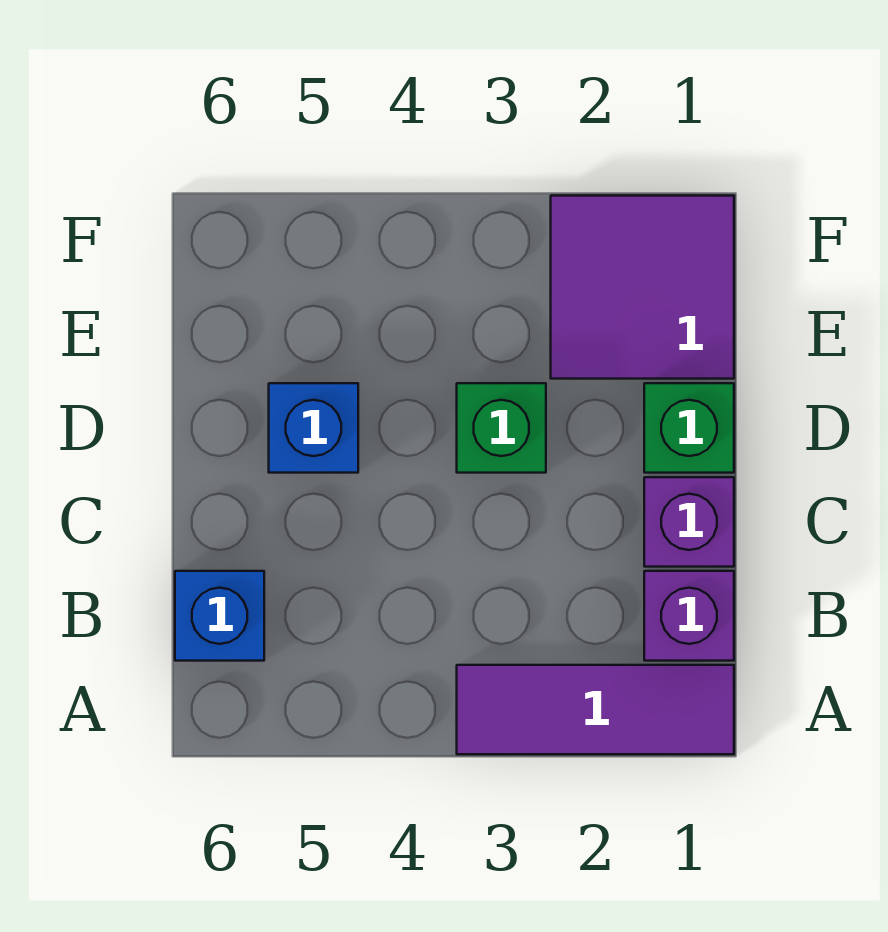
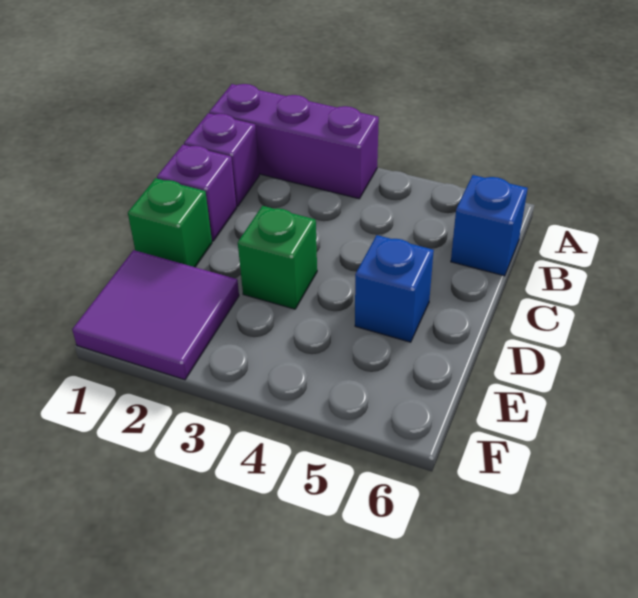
purple tile A1:A3 level 1 -> purple brick A1:A3 level 1

